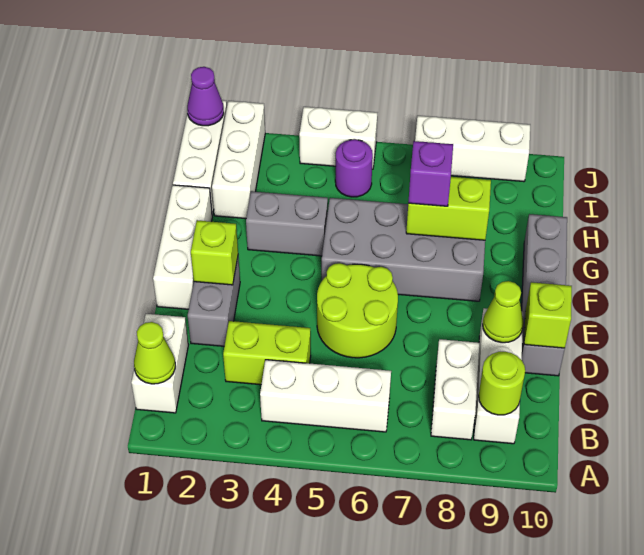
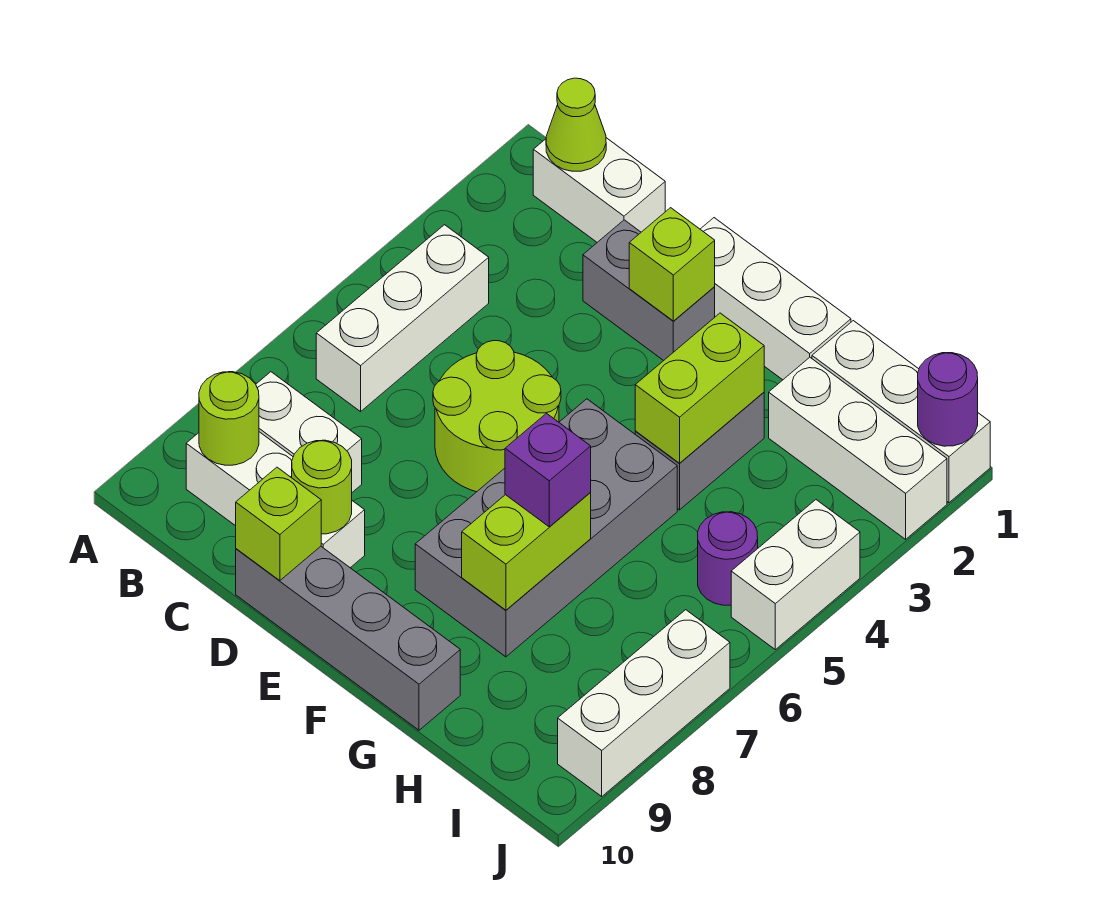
lime brick C3:C4 level 1 -> lime brick G3:G4 level 2
lime cone D9 level 2 -> lime round brick D9 level 2
purple cone J1 level 2 -> purple round brick J1 level 2

